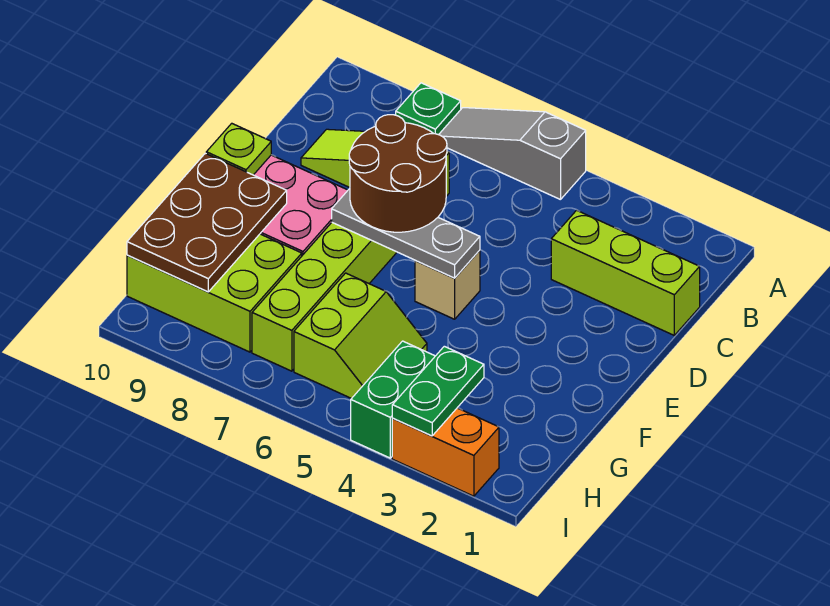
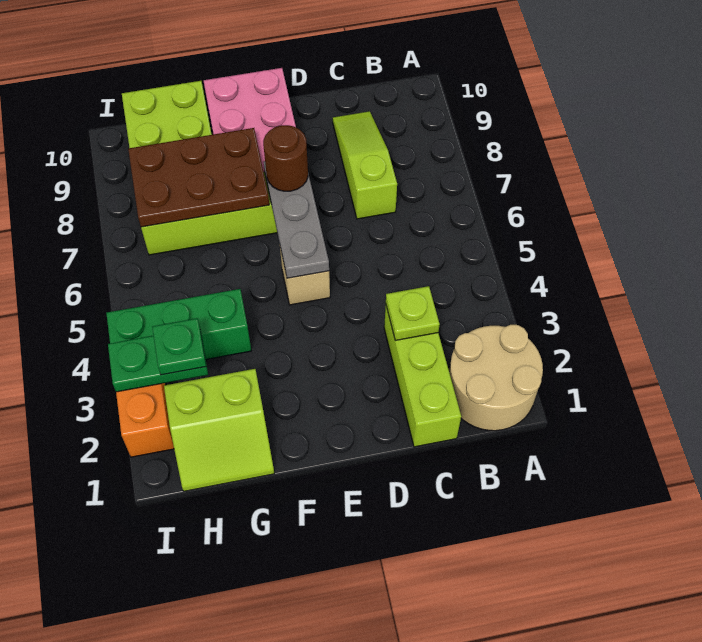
none -> tan round brick A1:B2 level 1
grey slope A5:A7 level 1 top 5 -> none
green plate A8 level 1 -> green plate H3 level 3
brown round brick D6:E7 level 3 -> brown round brick E7 level 3
lime plate E10 level 2 -> lime plate C3 level 2
brown plate F9:H10 level 2 -> brown plate F7:H8 level 2
lime slope G5:H6 level 1 top 6 -> lime slope G1:H2 level 1 top 2
green brick H4:I4 level 1 -> green brick G4:I4 level 1

